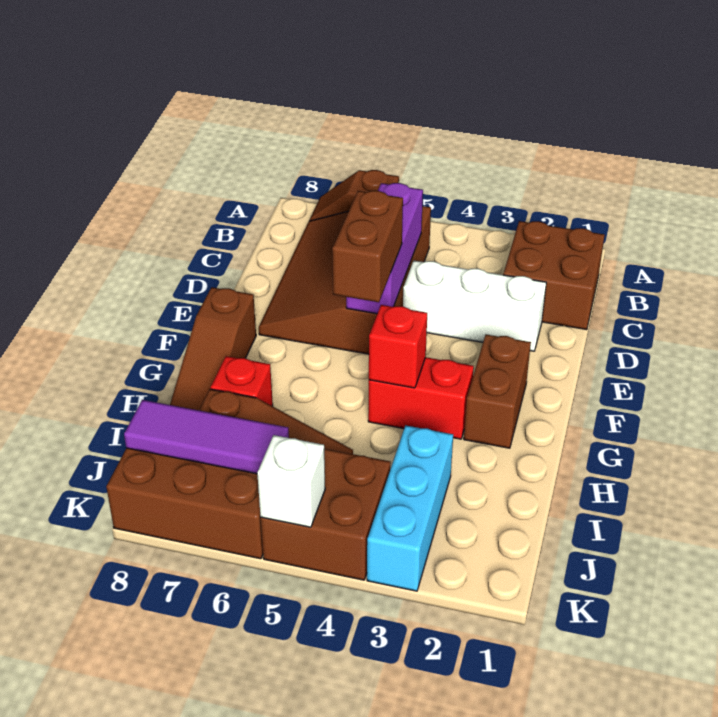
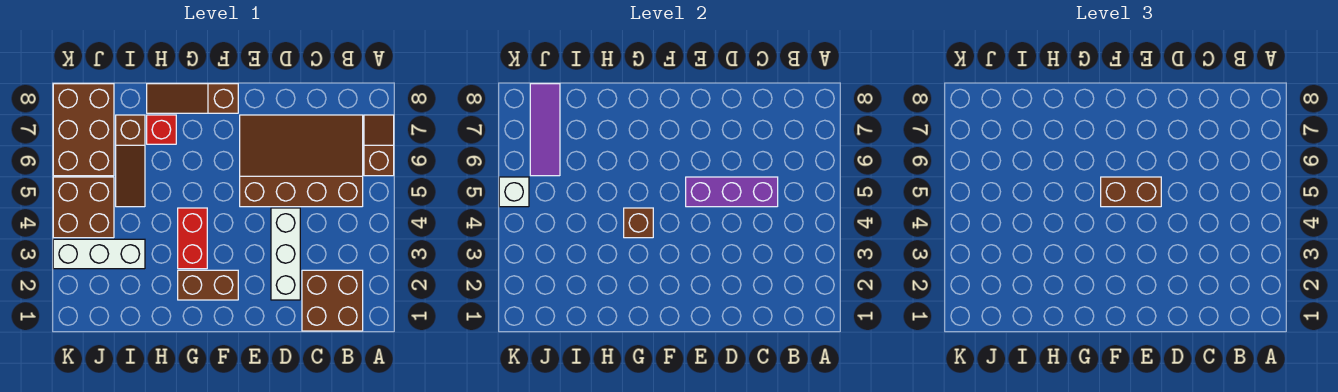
red brick G4 level 2 -> brown brick G4 level 2
cyan brick I3:K3 level 1 -> white brick I3:K3 level 1

